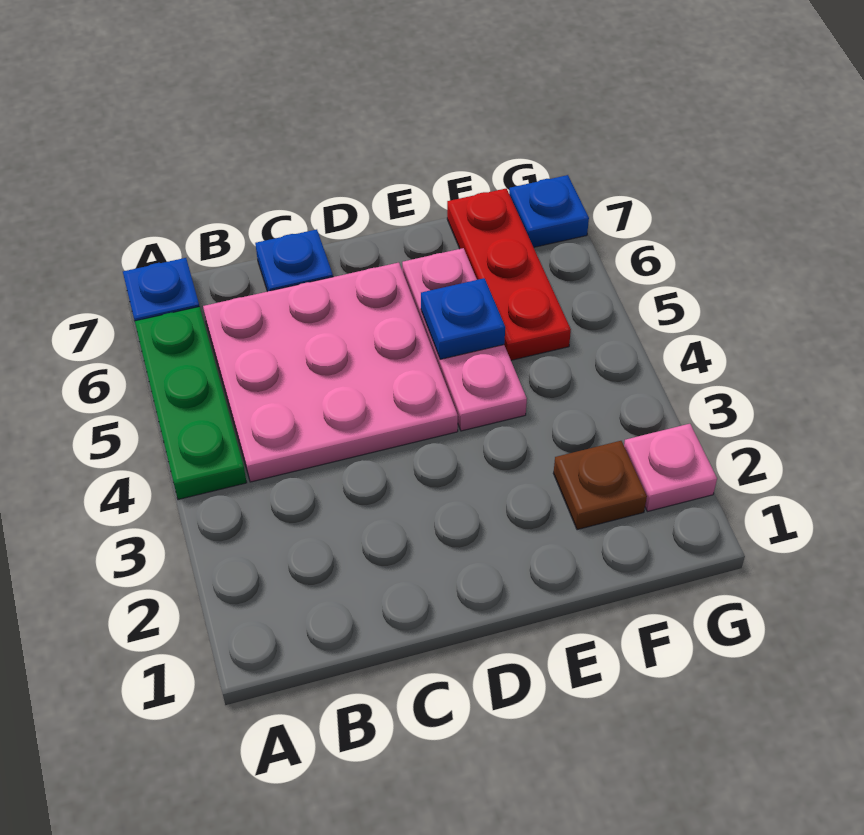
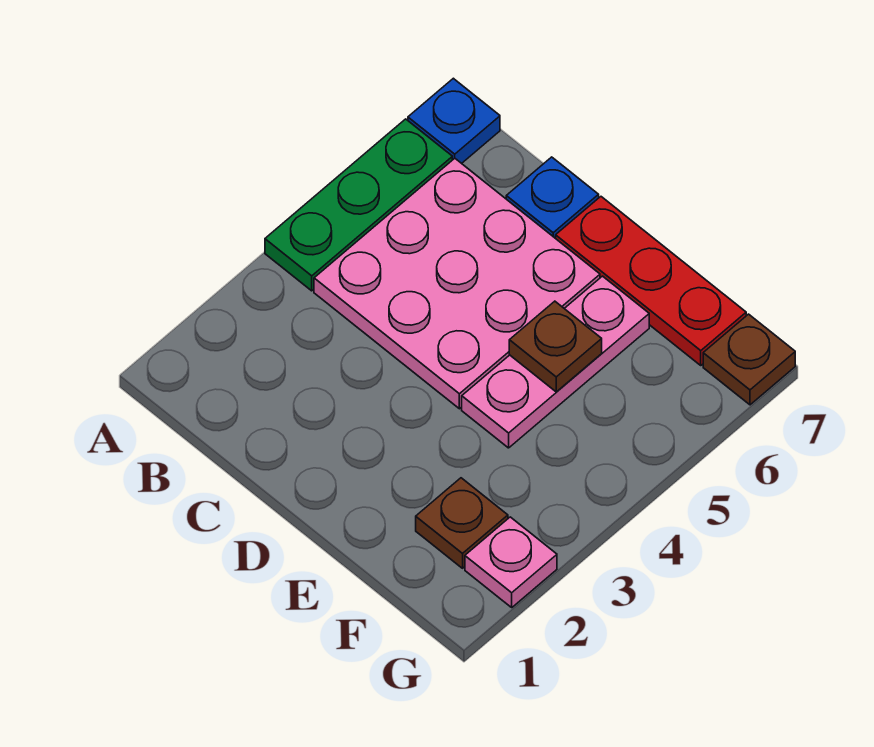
blue plate E5 level 2 -> brown plate E5 level 2
red plate F5:F7 level 1 -> red plate D7:F7 level 1
blue plate G7 level 1 -> brown plate G7 level 1

